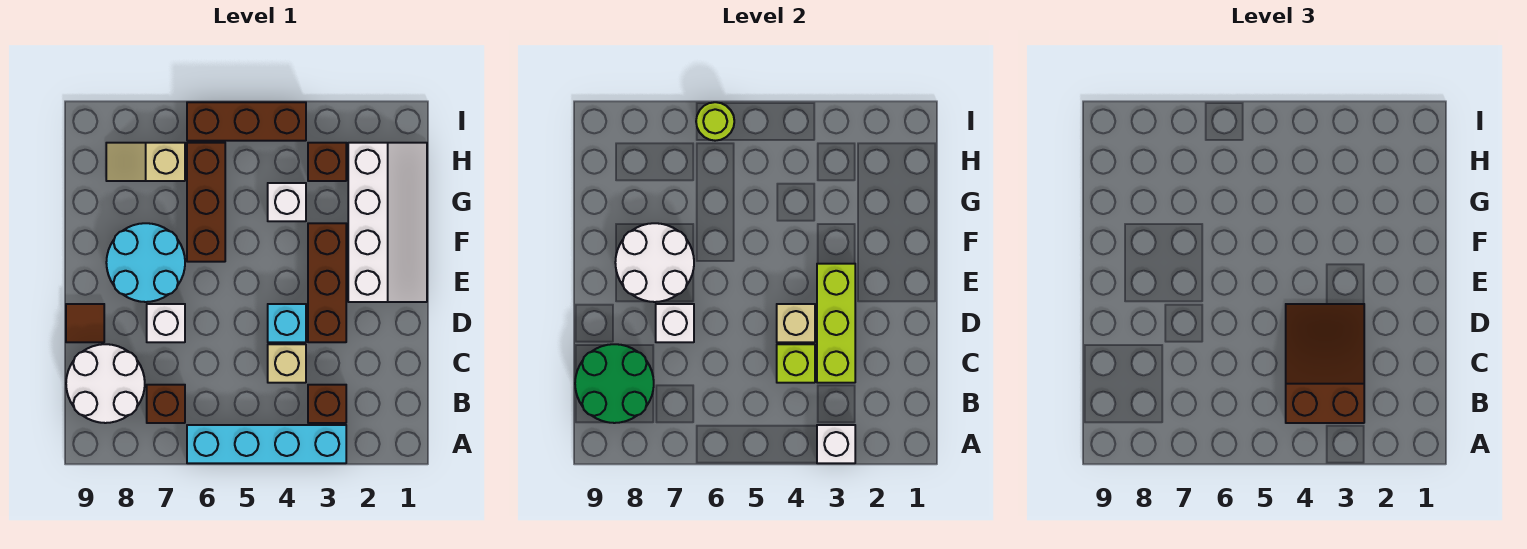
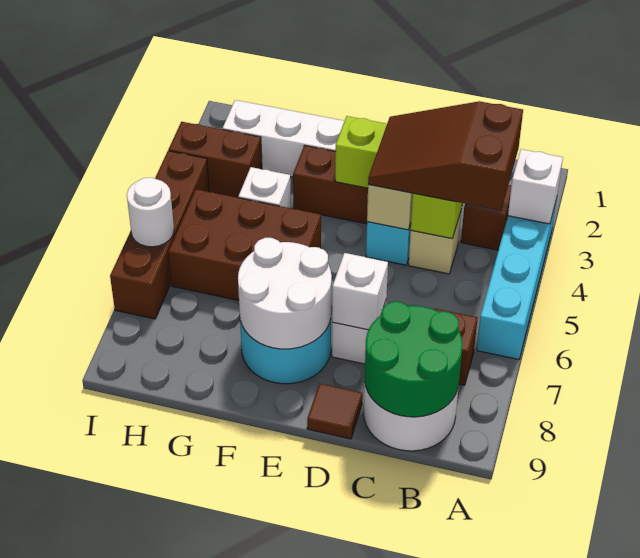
brown brick F6:H6 level 1 -> brown brick F5:H6 level 1
brown brick H3 level 1 -> brown brick H3:I3 level 1
tan slope H7:H8 level 1 top 7 -> none
brown brick I4:I6 level 1 -> brown brick I4:I7 level 1
lime round brick I6 level 2 -> white round brick I6 level 2

